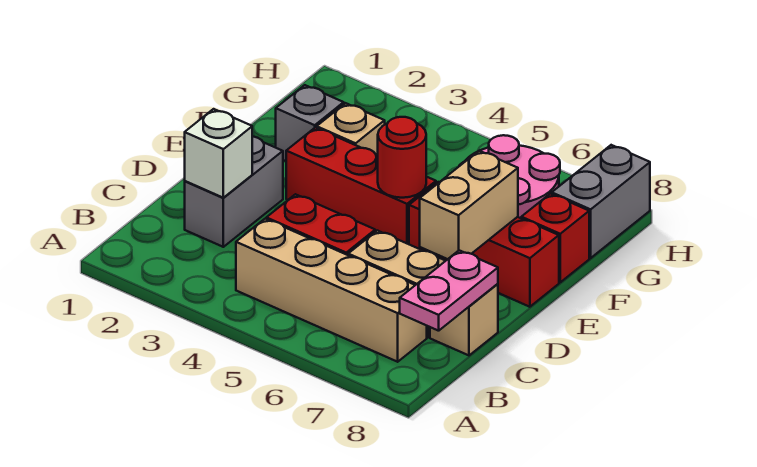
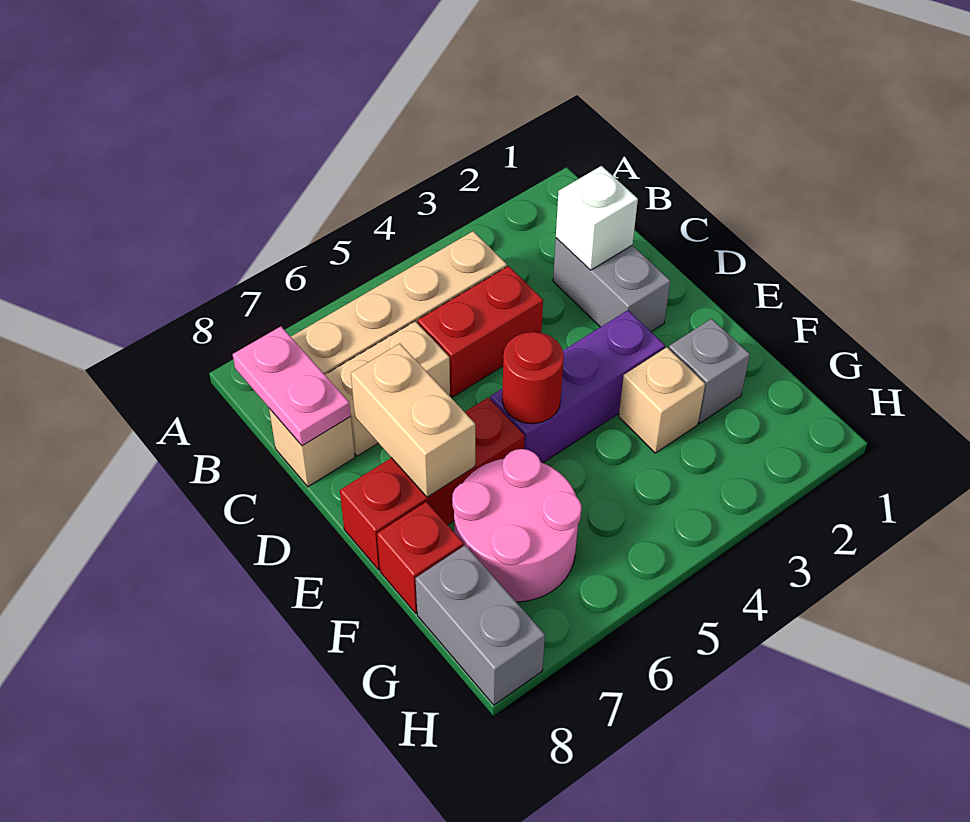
red brick E3:E5 level 1 -> purple brick E3:E5 level 1

